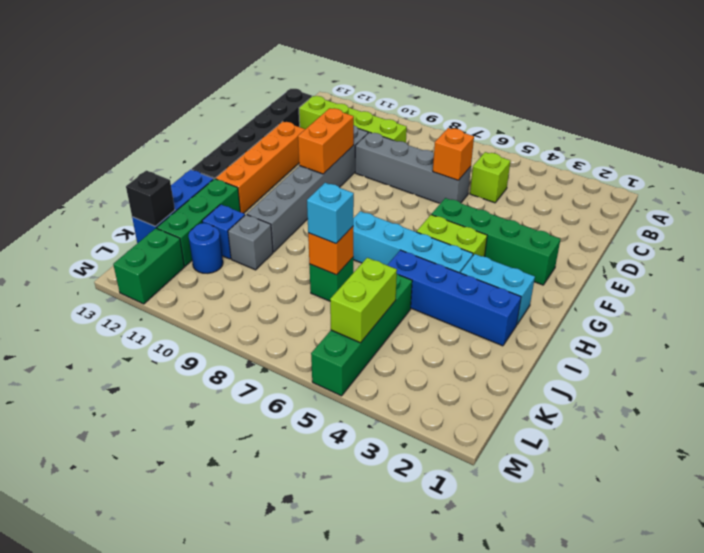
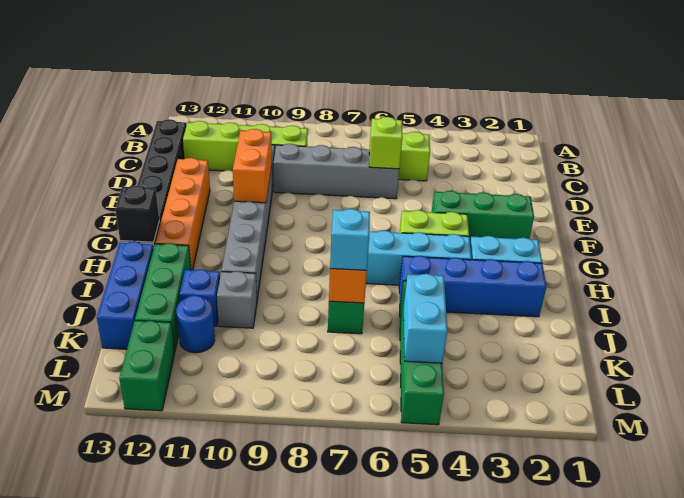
orange brick D6 level 2 -> lime brick D6 level 2
green brick F2:F5 level 1 -> green brick F2:F4 level 1
lime brick K5:L5 level 2 -> cyan brick K5:L5 level 2
black brick K13 level 2 -> black brick H13 level 2

